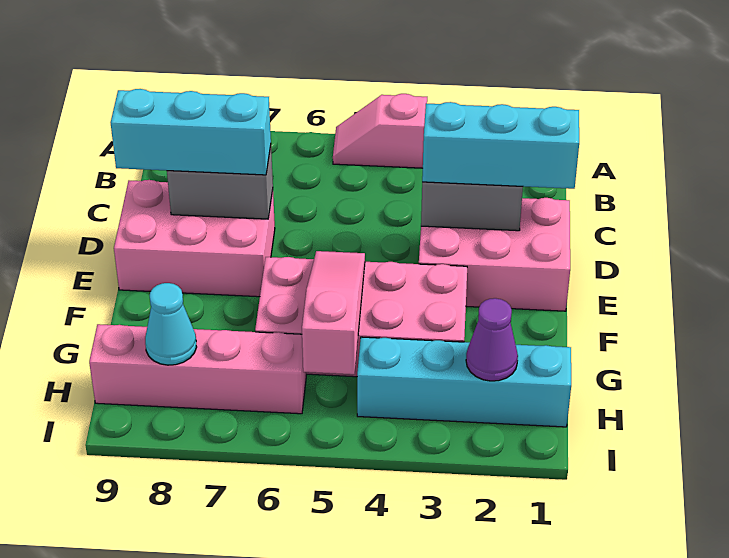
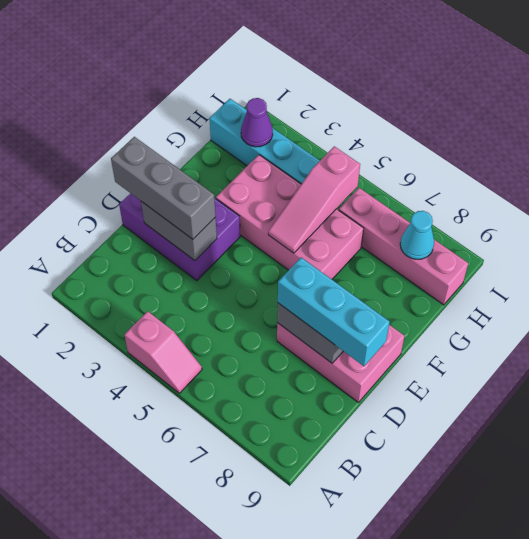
pink brick D1:E3 level 1 -> purple brick D1:E3 level 1
cyan brick D1:D3 level 3 -> grey brick D1:D3 level 3

